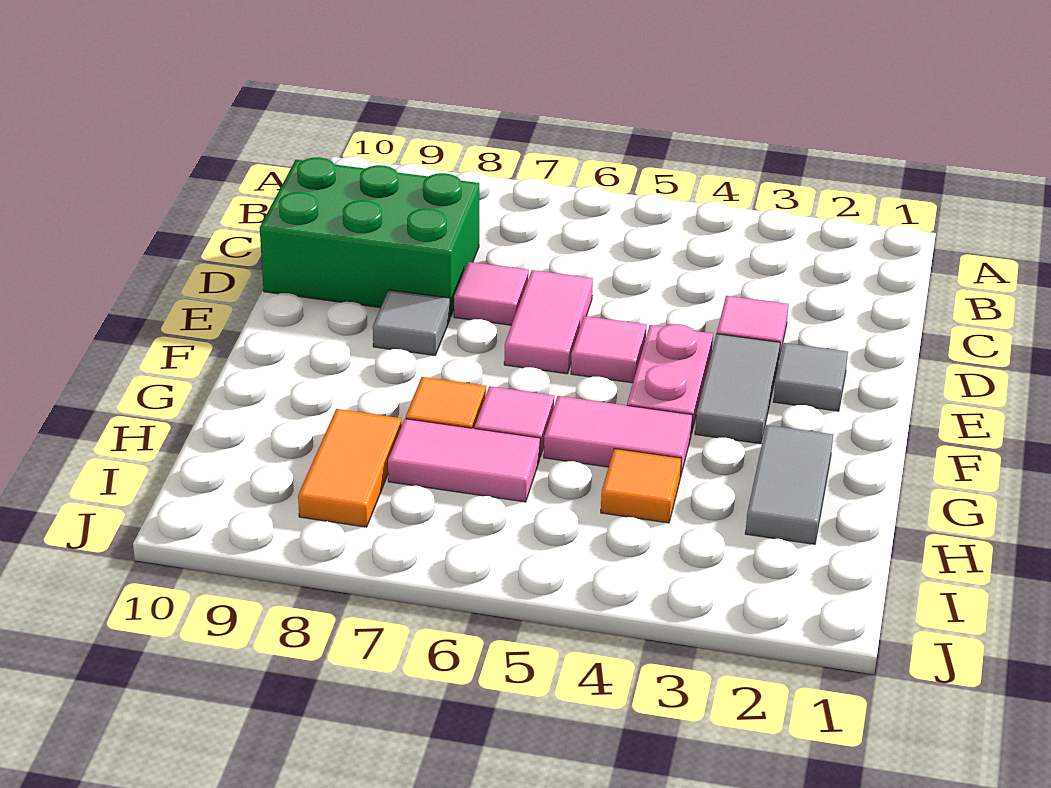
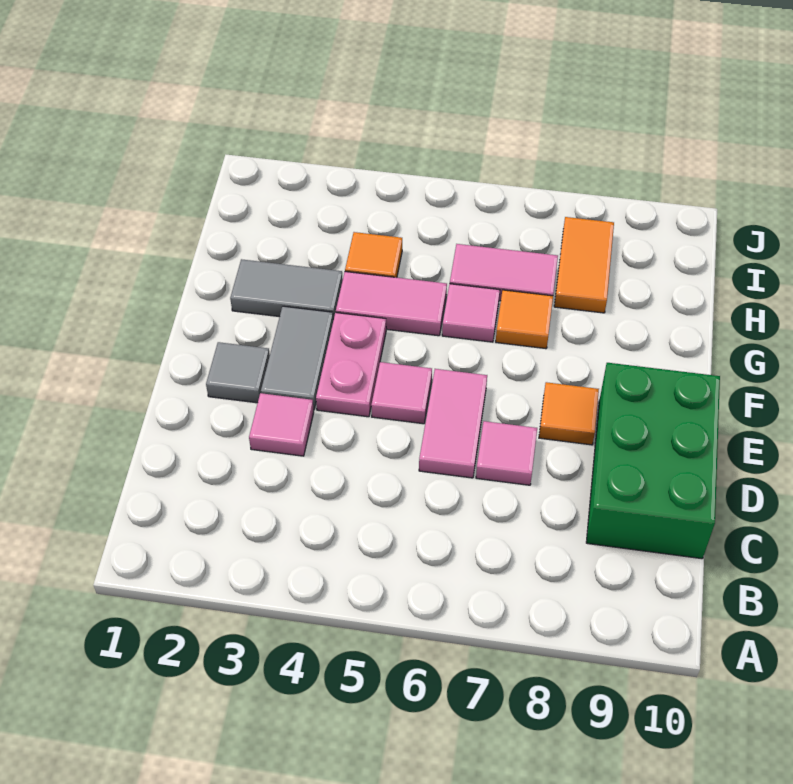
green brick C8:D10 level 1 -> green brick C9:E10 level 1
grey tile E8 level 1 -> orange tile E8 level 1
grey tile G2:H2 level 1 -> grey tile G2:G3 level 1

